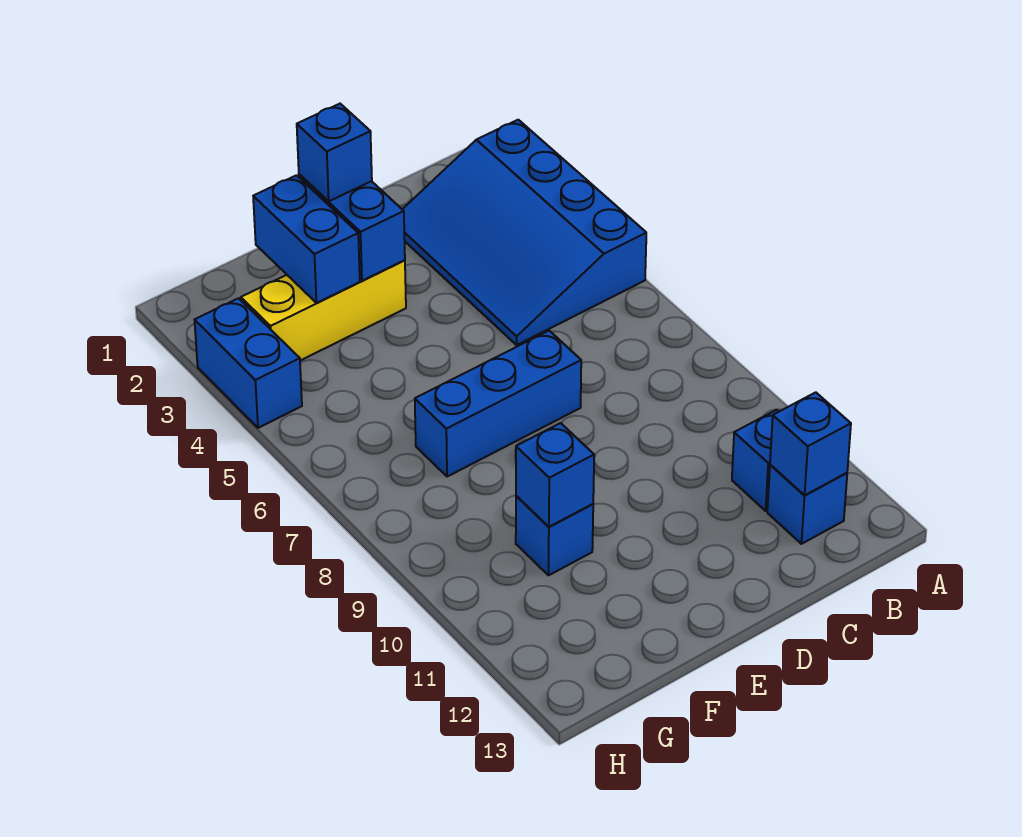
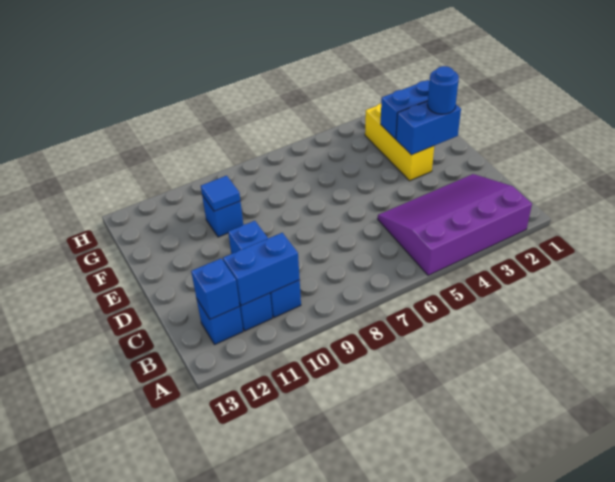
blue slope A2:C5 level 1 top A -> purple slope A2:C5 level 1 top A
blue brick D7:F7 level 1 -> blue brick B10:D10 level 1
blue brick E2 level 3 -> blue round brick E2 level 3
blue brick F10 level 2 -> blue tile F10 level 2
blue brick H3:H4 level 1 -> blue brick B10:B11 level 2

